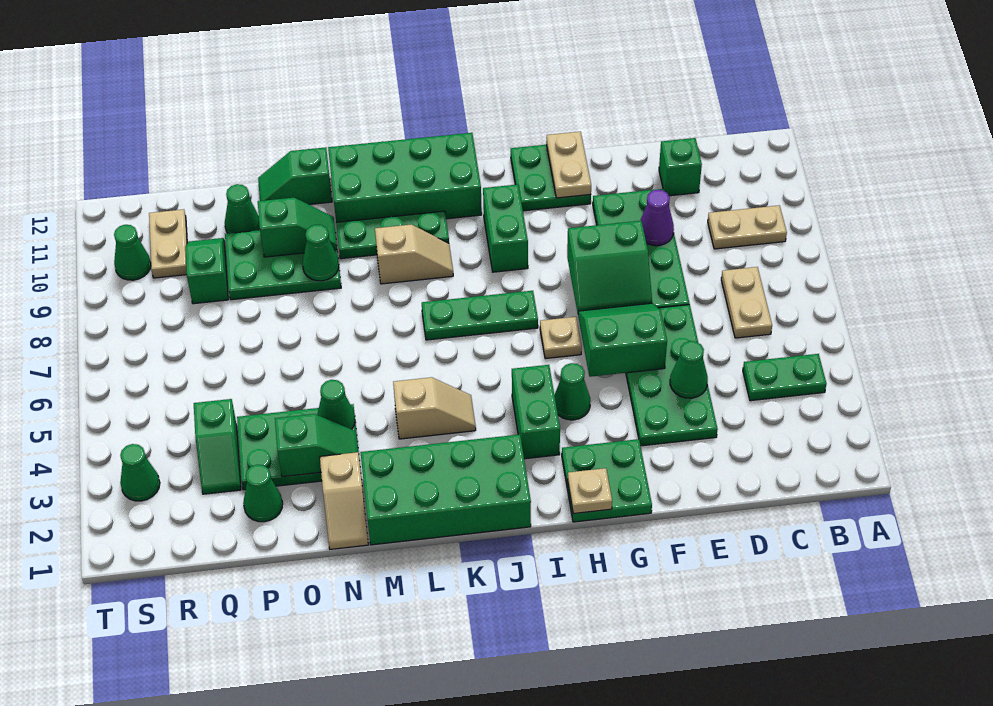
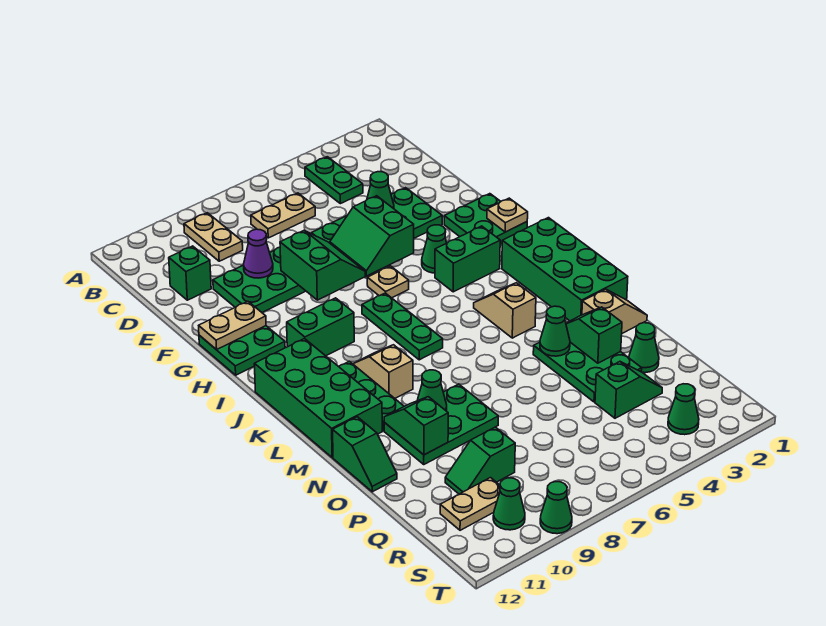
green plate N9:P10 level 1 -> green plate N8:O10 level 1
green cone P11 level 1 -> green cone T9 level 1

